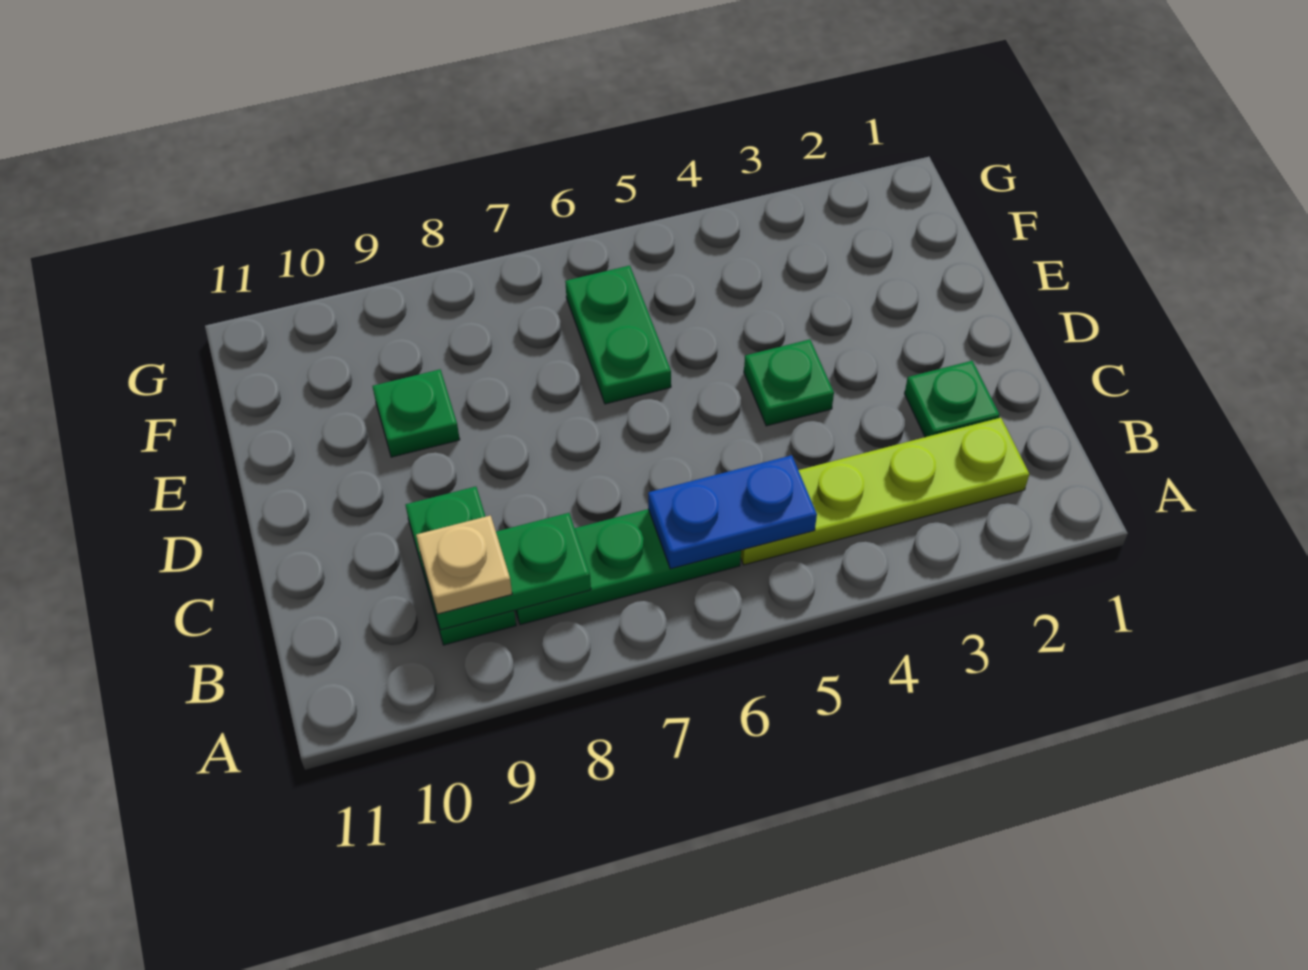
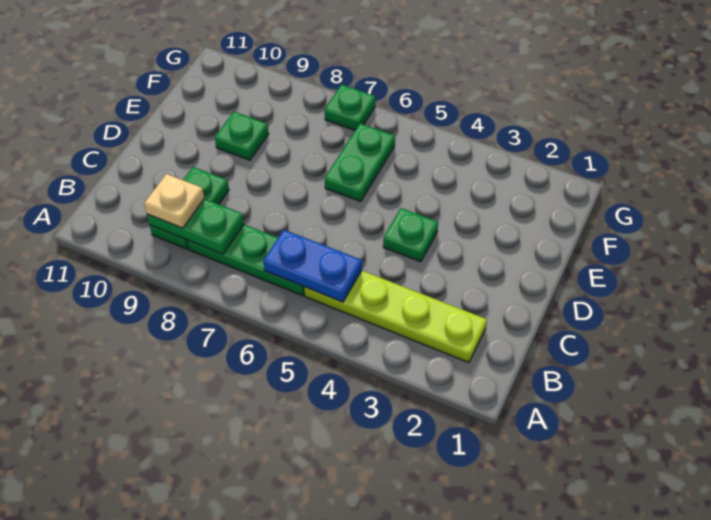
green plate C2 level 1 -> green plate G7 level 1

